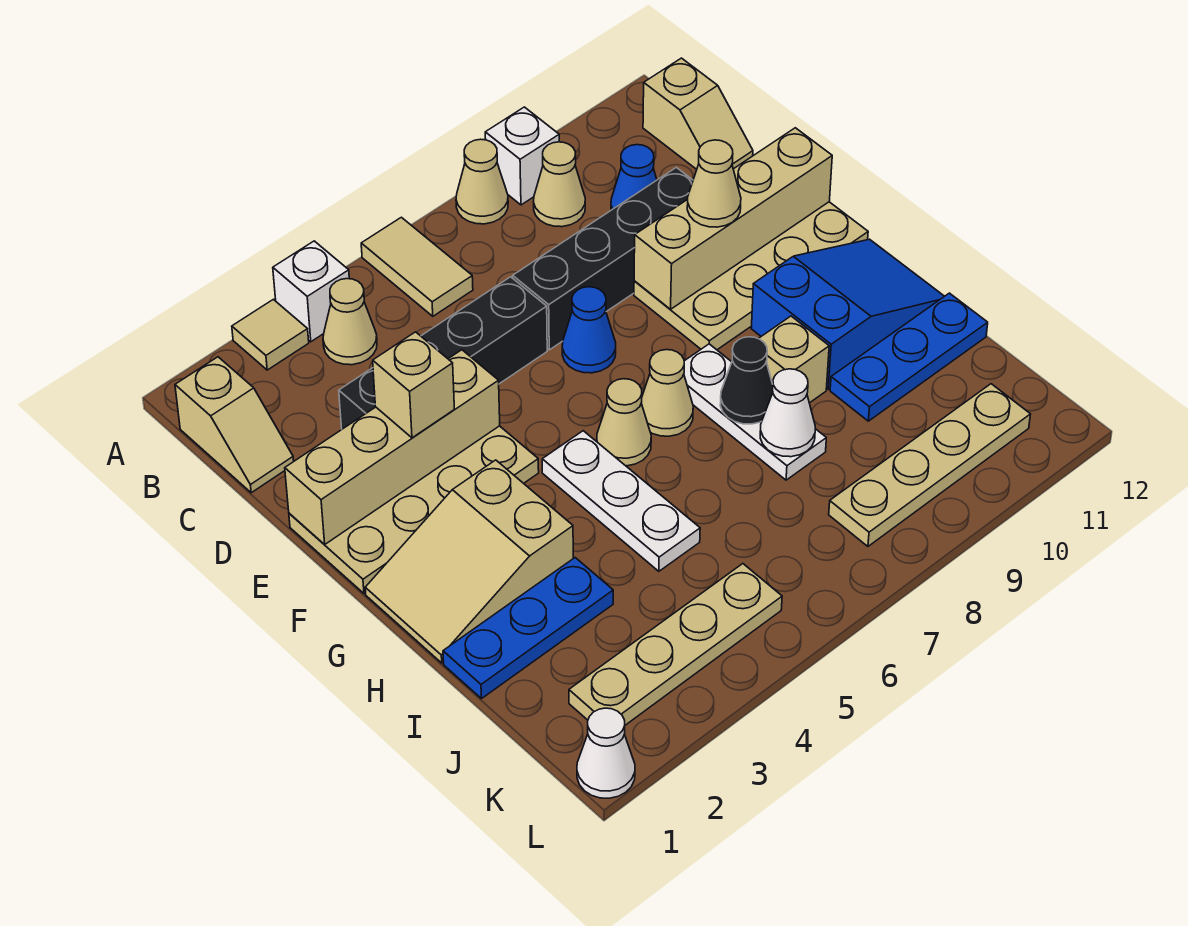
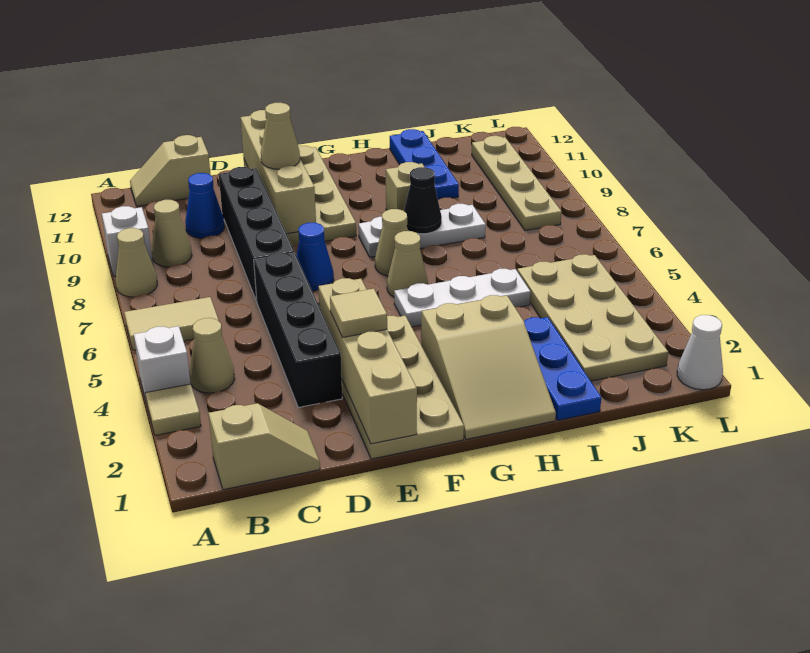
tan slope B12:C12 level 1 top B -> tan slope B12:C12 level 1 top C
tan brick E3 level 3 -> tan tile E3 level 3
blue slope G10:H12 level 1 top 10 -> none
white cone I8 level 2 -> none
tan plate K2:K5 level 1 -> tan plate J2:K5 level 1

